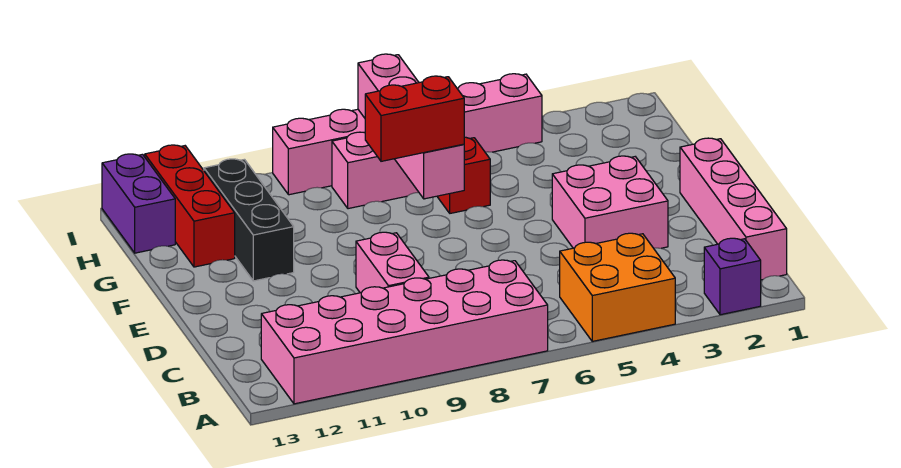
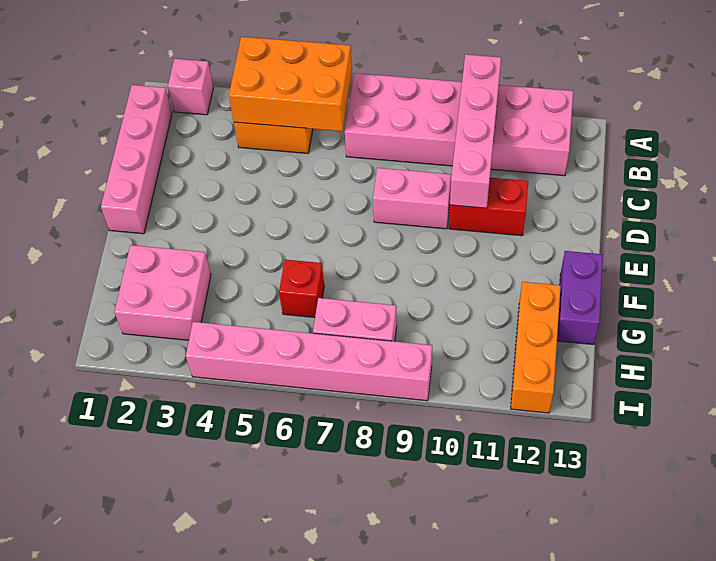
purple brick A2 level 1 -> pink brick A2 level 1
none -> orange brick A4:B6 level 2
pink brick C9:D9 level 1 -> pink brick D8:D9 level 1
pink brick D3:E4 level 1 -> pink brick G2:H3 level 1
pink brick F7:I7 level 2 -> pink brick A10:D10 level 2
red brick F7:F8 level 3 -> red brick D10:D11 level 1
black brick F11:H11 level 1 -> none
red brick G12:I12 level 1 -> orange brick G12:I12 level 1
purple brick H13:I13 level 1 -> purple brick F13:G13 level 1

